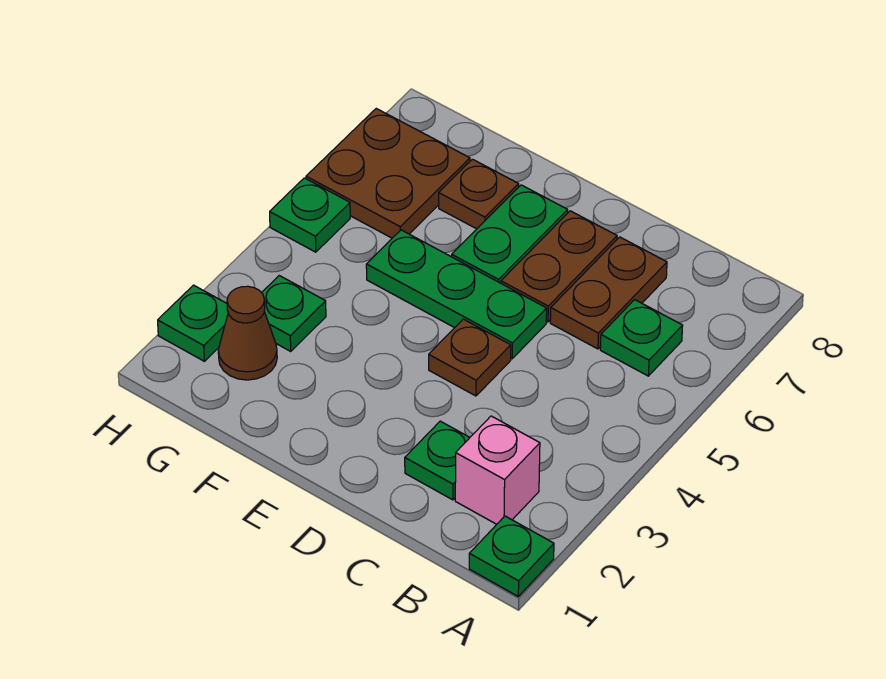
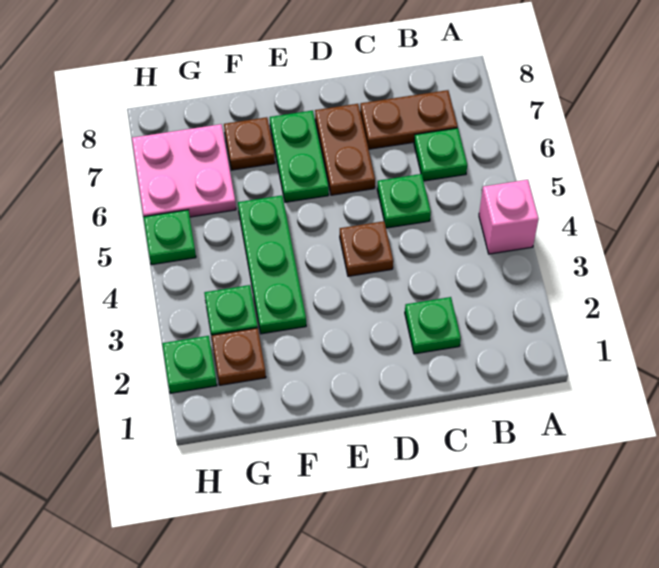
green plate A1 level 1 -> green plate C5 level 1
pink brick B2 level 1 -> pink brick A4 level 1
brown plate C6:C7 level 1 -> brown plate B7:C7 level 1
green plate D5:F5 level 1 -> green plate F3:F5 level 1
brown cone G2 level 1 -> brown plate G2 level 1
brown plate G6:H7 level 1 -> pink plate G6:H7 level 1

